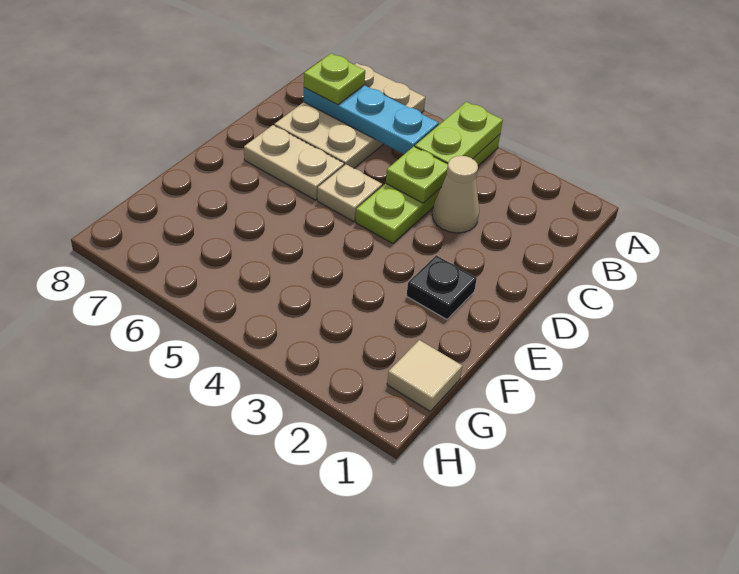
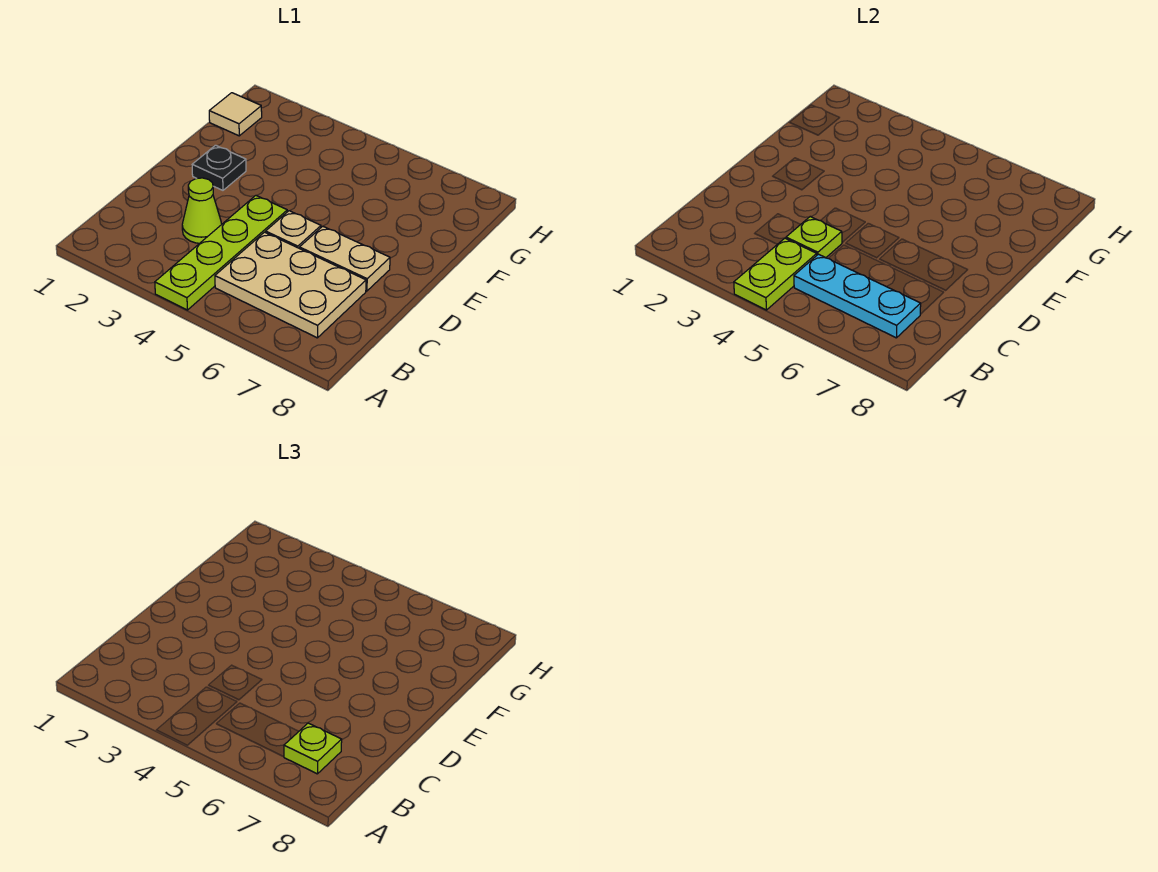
tan plate A6:C7 level 1 -> tan plate B5:C7 level 1
tan cone C3 level 1 -> lime cone C3 level 1

